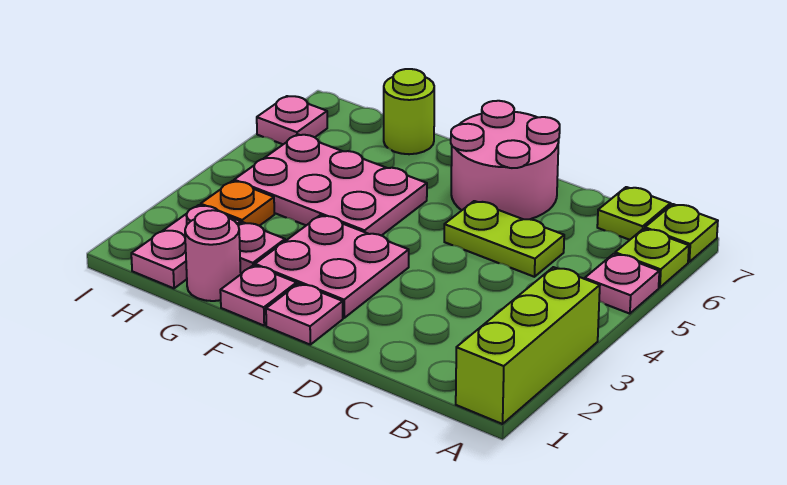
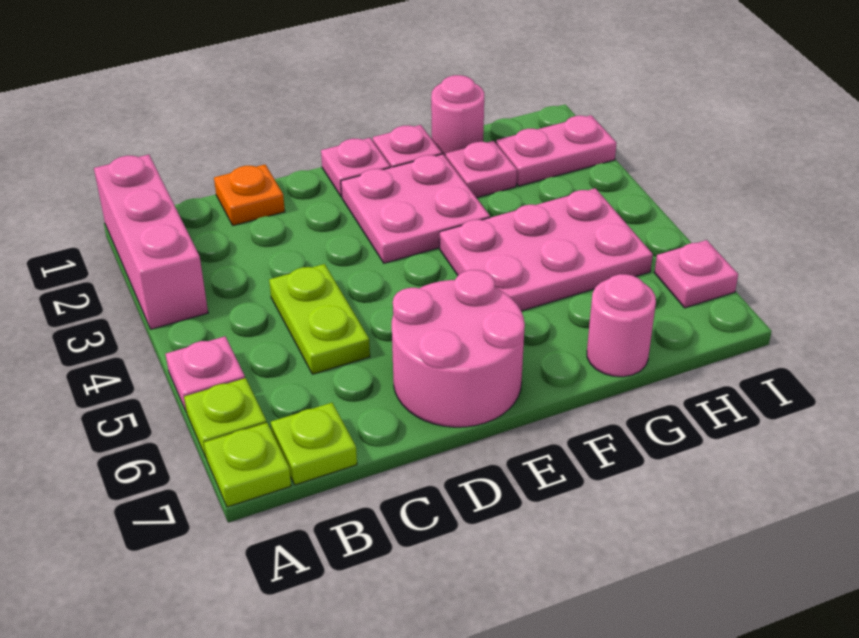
lime brick A1:A3 level 1 -> pink brick A1:A3 level 1
lime plate C5:D5 level 1 -> lime plate C4:C5 level 1
lime round brick G7 level 1 -> pink round brick G7 level 1
pink plate H1:H2 level 1 -> pink plate H2:I2 level 1
orange plate H3 level 1 -> orange plate C1 level 1

